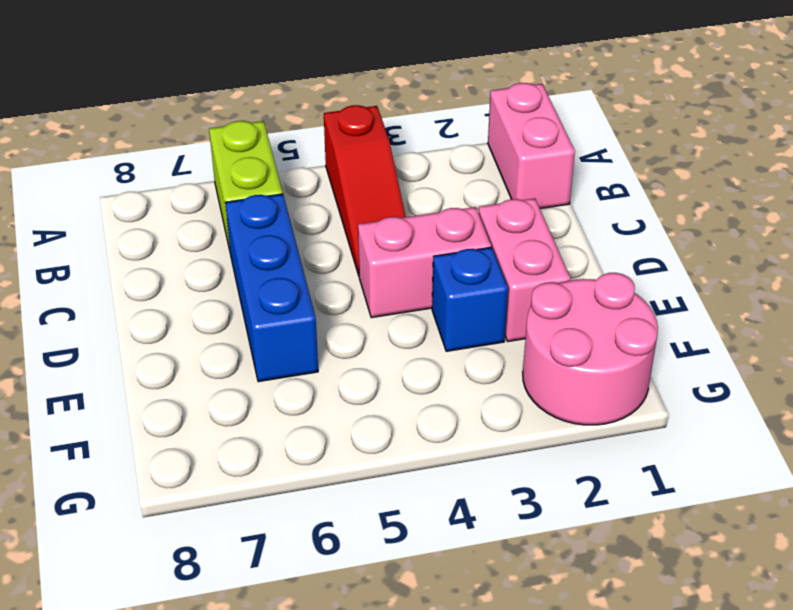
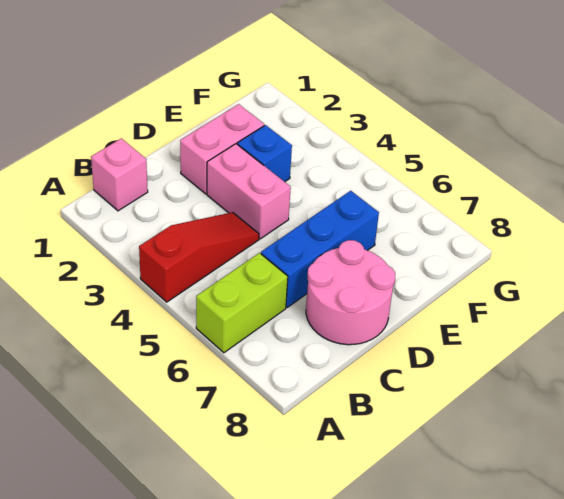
pink brick A1:B1 level 1 -> pink brick B1 level 1
pink round brick F1:G2 level 1 -> pink round brick C7:D8 level 1

